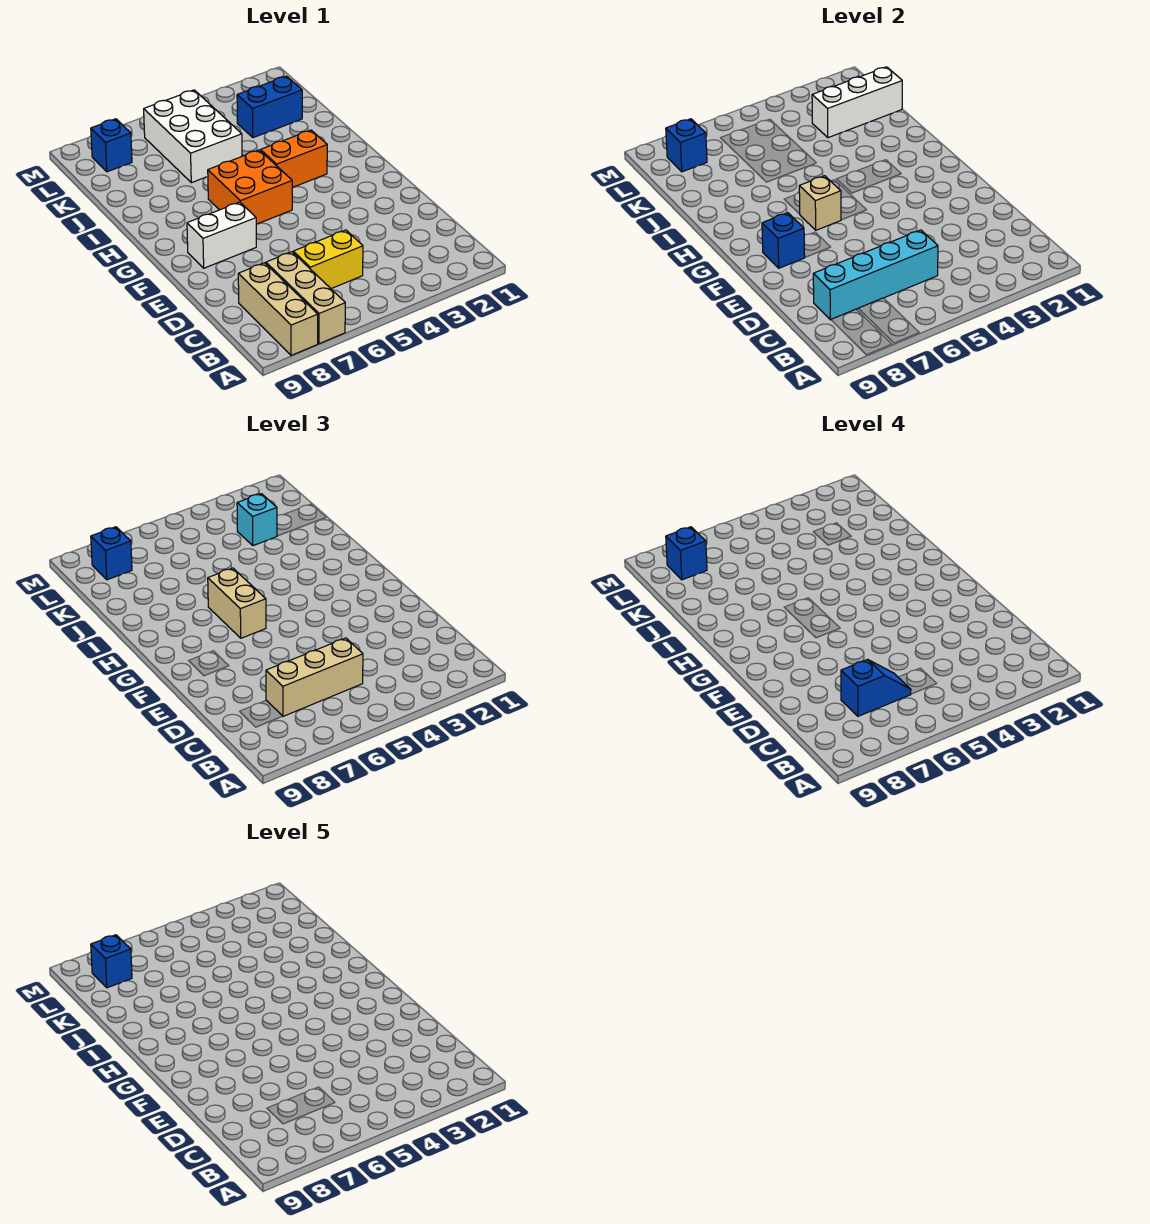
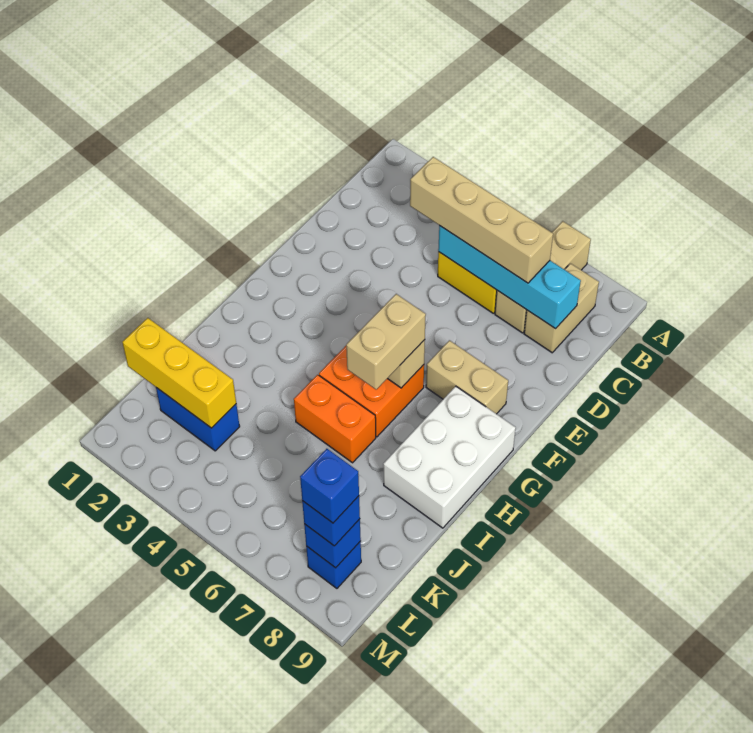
tan brick A8:C8 level 1 -> tan brick B8:C8 level 1
tan brick C5:C7 level 3 -> tan brick C4:C7 level 3
blue slope C6:C7 level 4 top 7 -> none
white brick F7:F8 level 1 -> tan brick F7:F8 level 1
blue brick F8 level 2 -> none
orange brick H3:H4 level 1 -> orange brick I5:I6 level 1
white brick J5:L6 level 1 -> white brick G8:I9 level 1
white brick K1:K3 level 2 -> yellow brick K1:K3 level 2
cyan brick K3 level 3 -> none
blue brick L8 level 5 -> none

